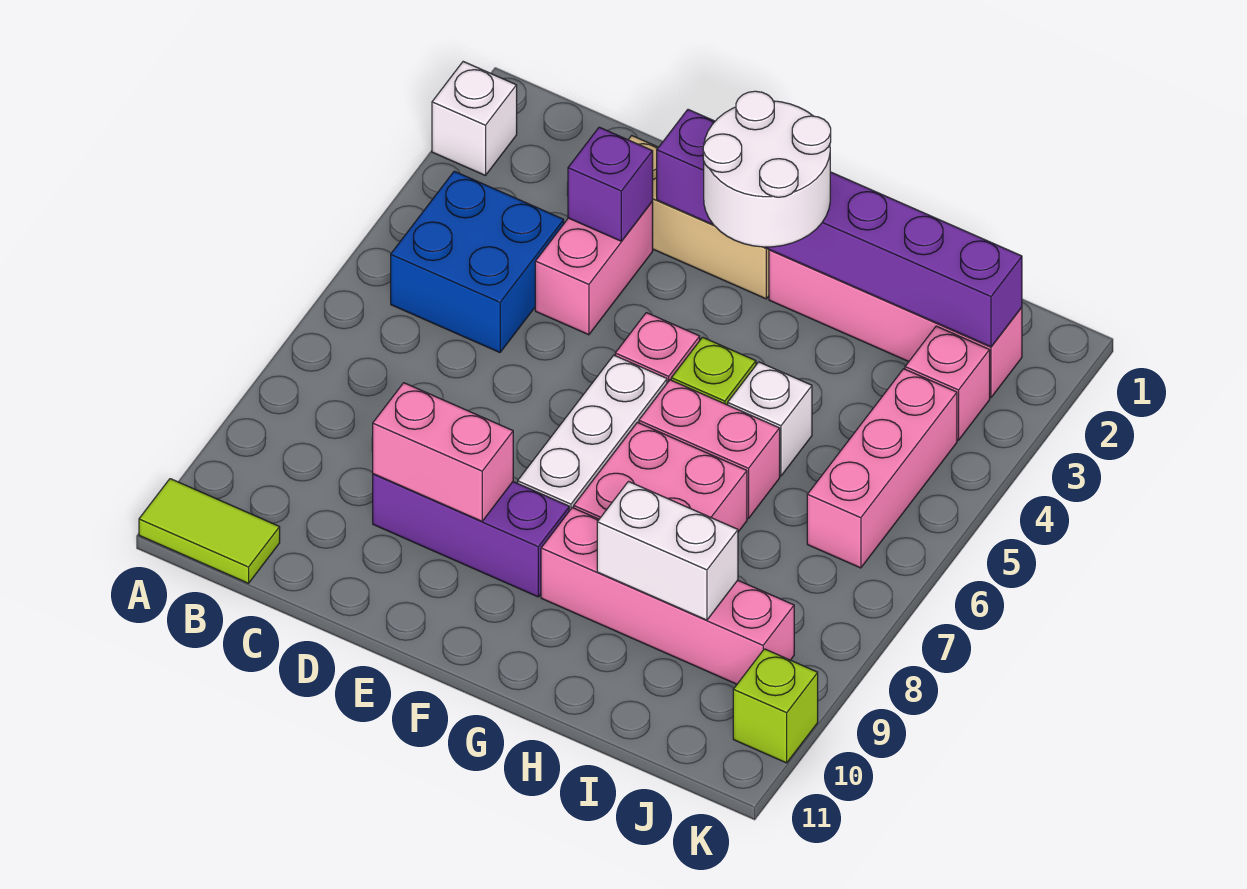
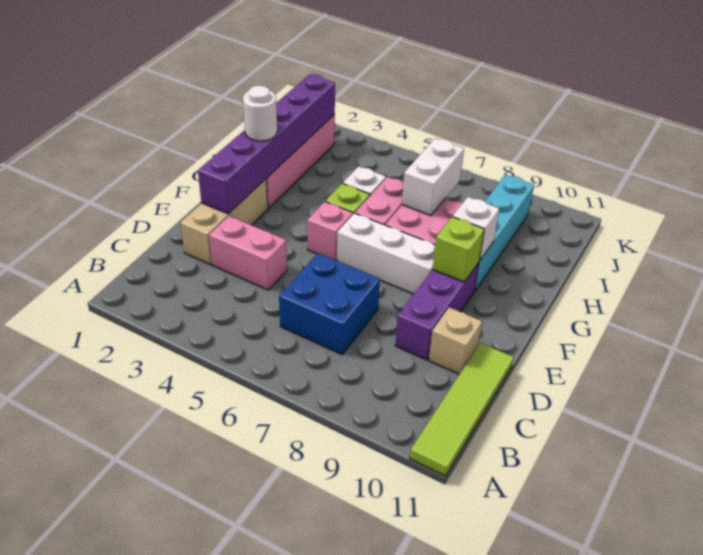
white brick A2 level 1 -> white brick G9 level 2
lime tile A11:B11 level 1 -> lime tile A11:D11 level 1
blue brick B4:C5 level 1 -> blue brick C6:D7 level 1
purple brick D3 level 2 -> none
pink brick D9:E9 level 2 -> none
none -> tan brick D10 level 1
white round brick F2:G3 level 3 -> white round brick G2 level 3
pink brick G9:J9 level 1 -> cyan brick G9:J9 level 1
white brick H9:I9 level 2 -> white brick H7:I7 level 2
pink brick J3 level 1 -> none
pink brick J4:J6 level 1 -> none
lime brick K10 level 1 -> lime brick F9 level 2

